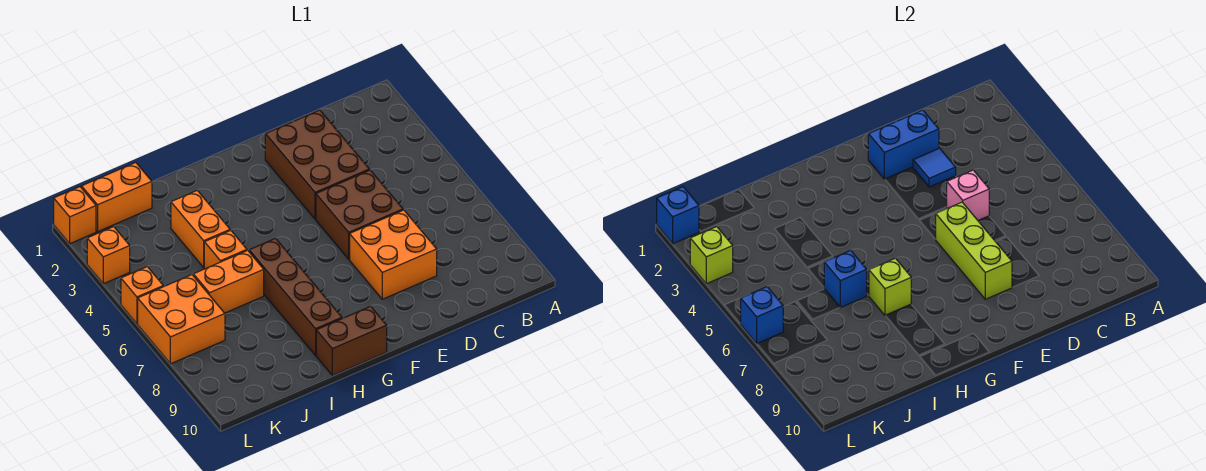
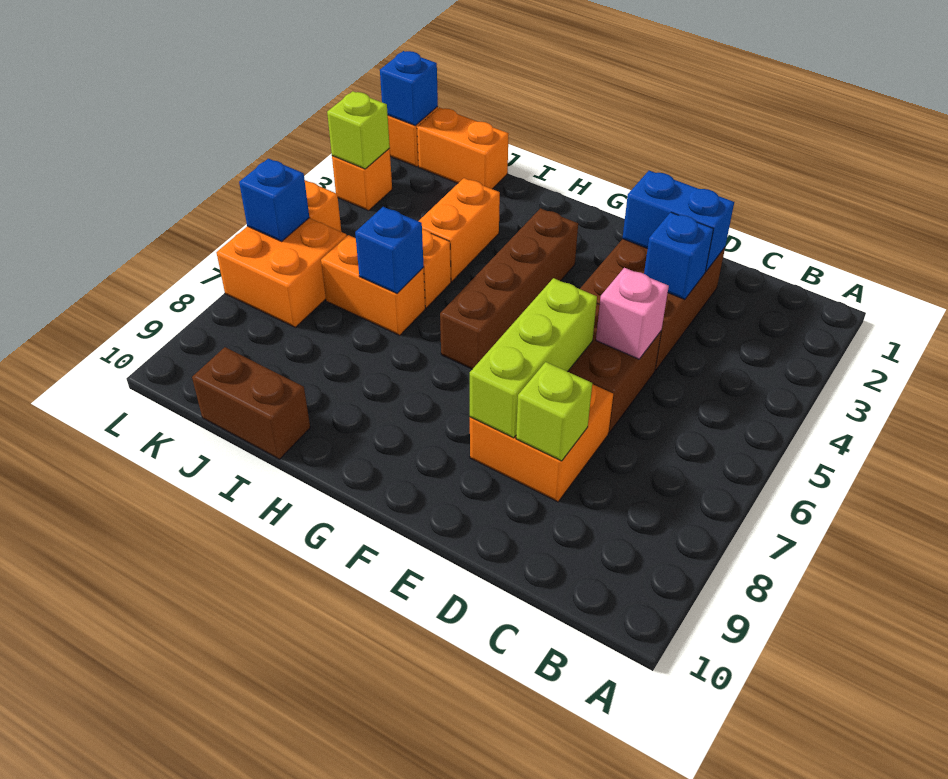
blue tile D3 level 2 -> blue brick D3 level 2
brown brick G10:H10 level 1 -> brown brick I10:J10 level 1
brown brick H6:H9 level 1 -> brown brick G3:G6 level 1
lime brick H7 level 2 -> lime brick D8 level 2

